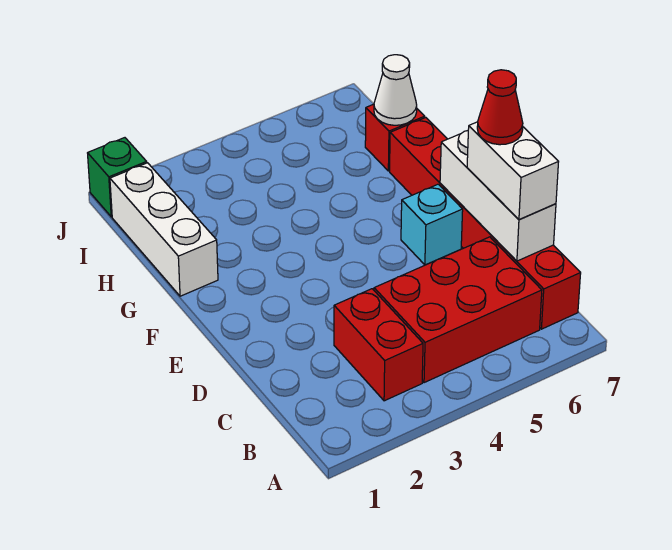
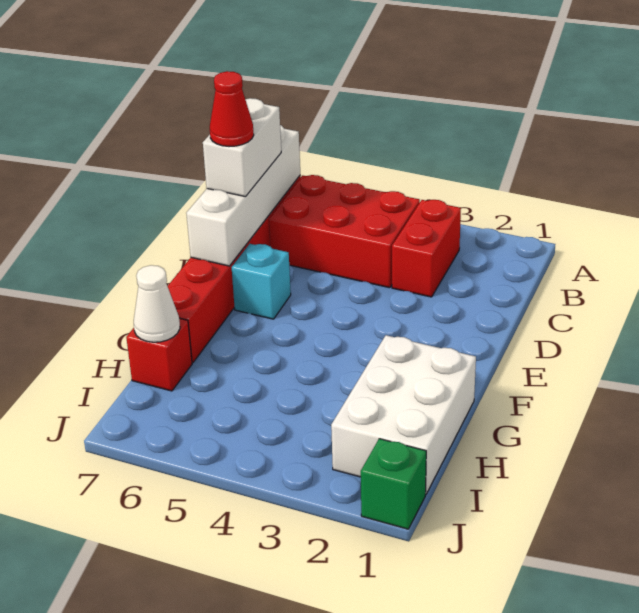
white brick C7:E7 level 2 -> white brick B7:E7 level 2
white brick G1:I1 level 1 -> white brick G1:I2 level 1

